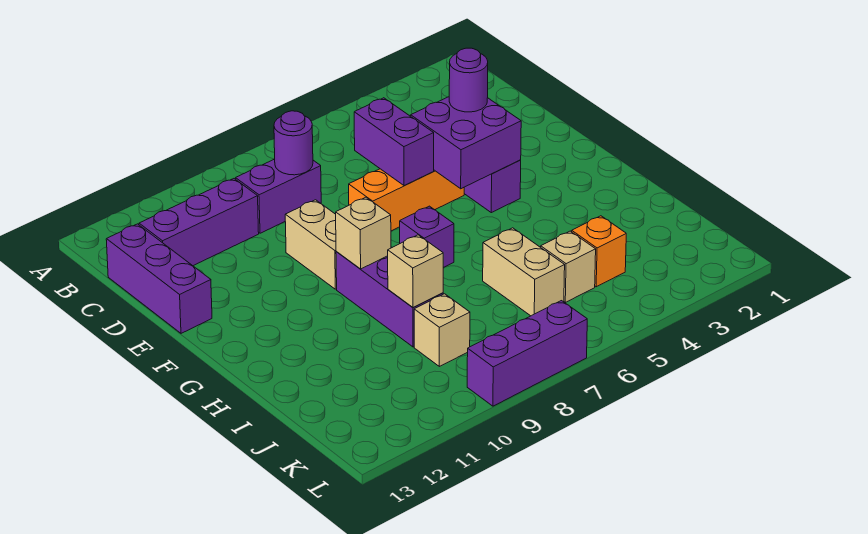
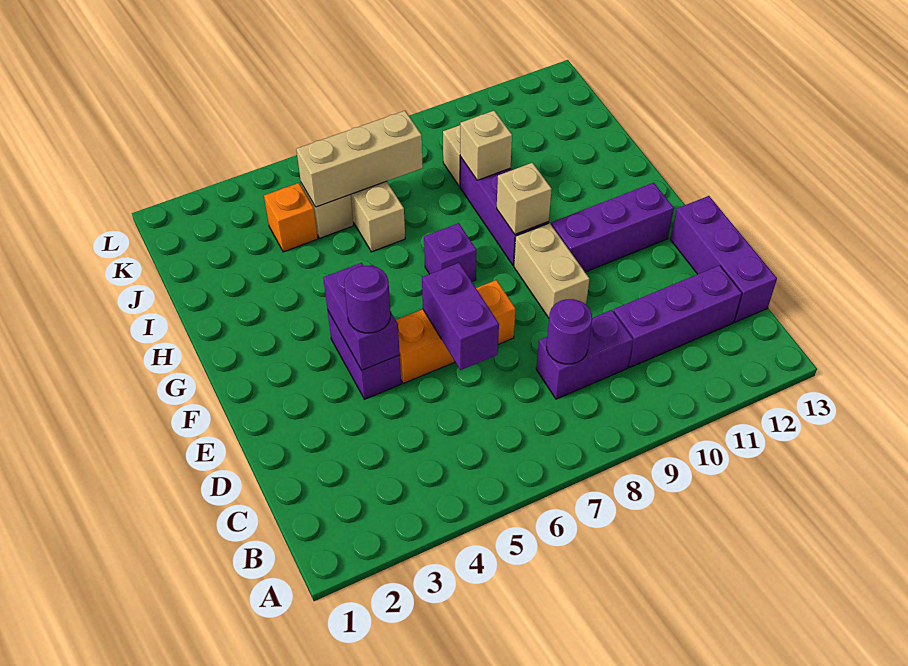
purple brick E4:F5 level 2 -> purple brick E4:F4 level 2
none -> tan brick J5:J7 level 2
purple brick L7:L9 level 1 -> purple brick F10:F12 level 1

